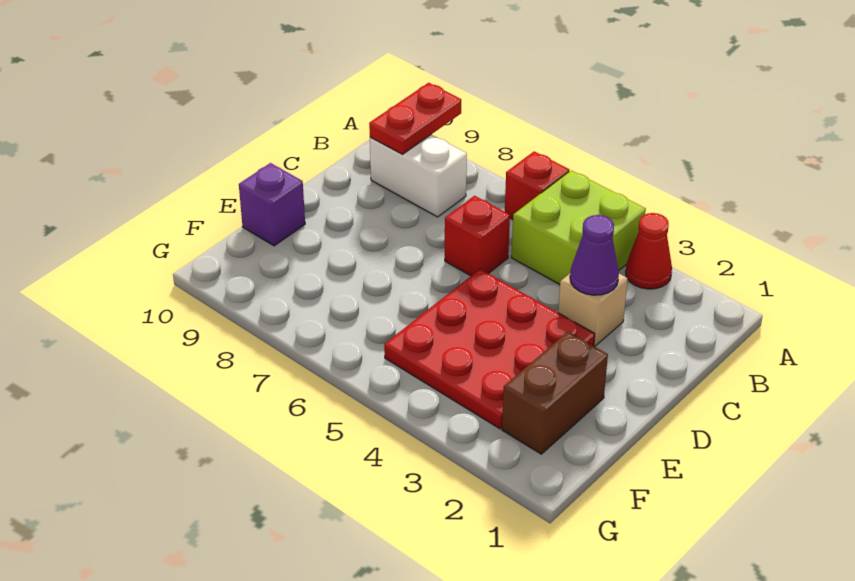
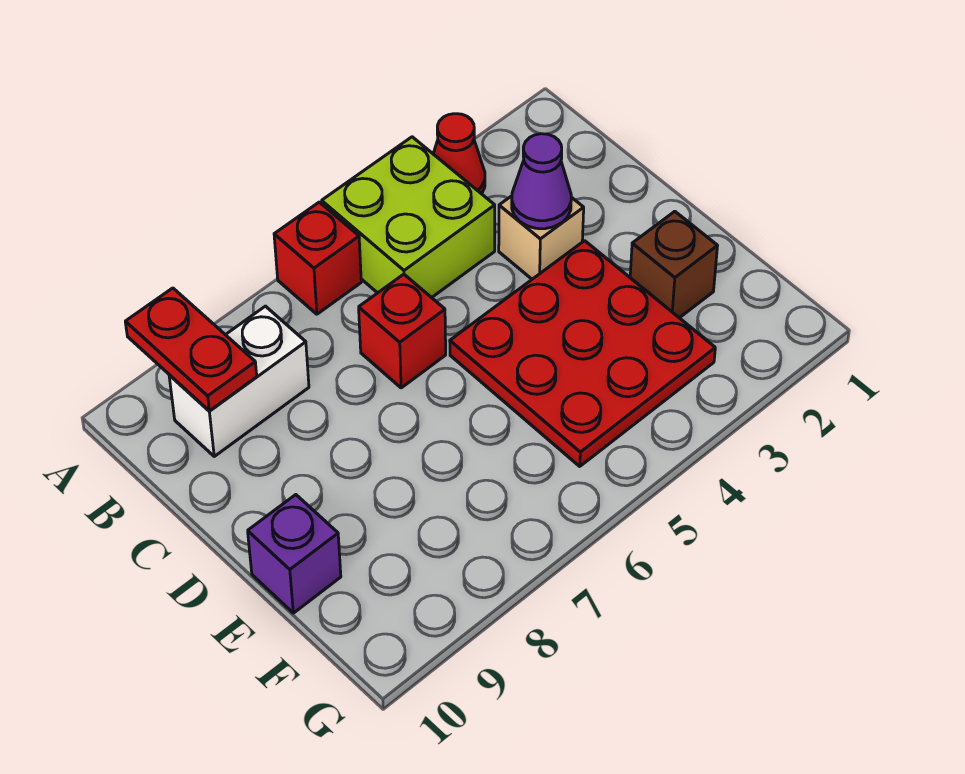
brown brick E2:F2 level 1 -> brown brick E2 level 1

